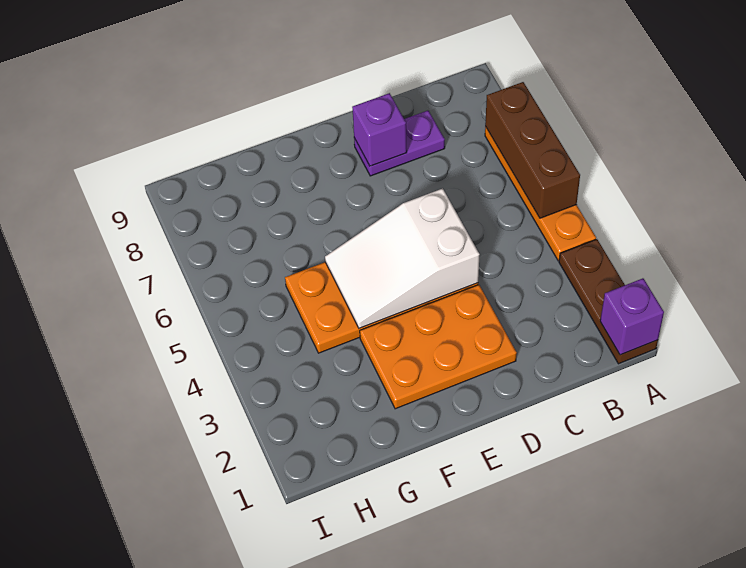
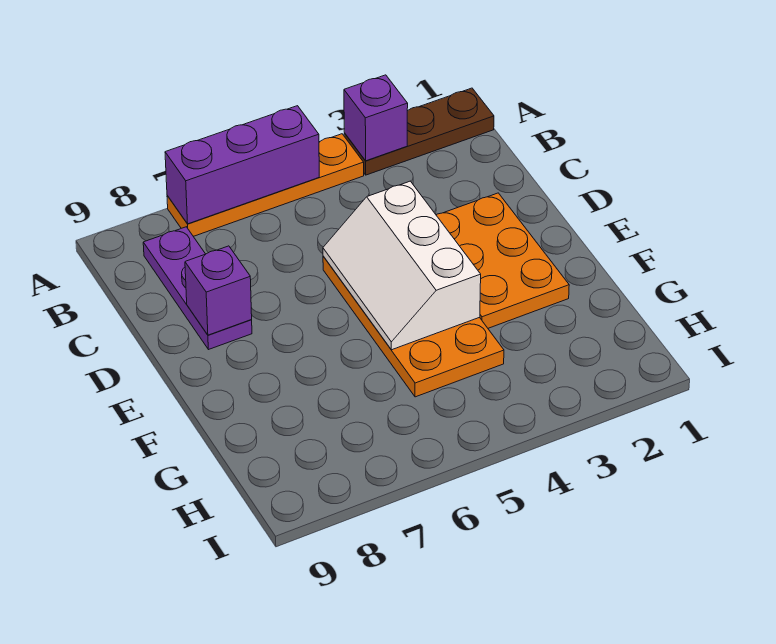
purple brick A1 level 2 -> purple brick A3 level 2
brown brick A5:A7 level 2 -> purple brick A5:A7 level 2
purple plate C8:D8 level 1 -> purple plate B8:D8 level 1
white slope D4:F5 level 2 top D -> white slope D4:F5 level 2 top 4

